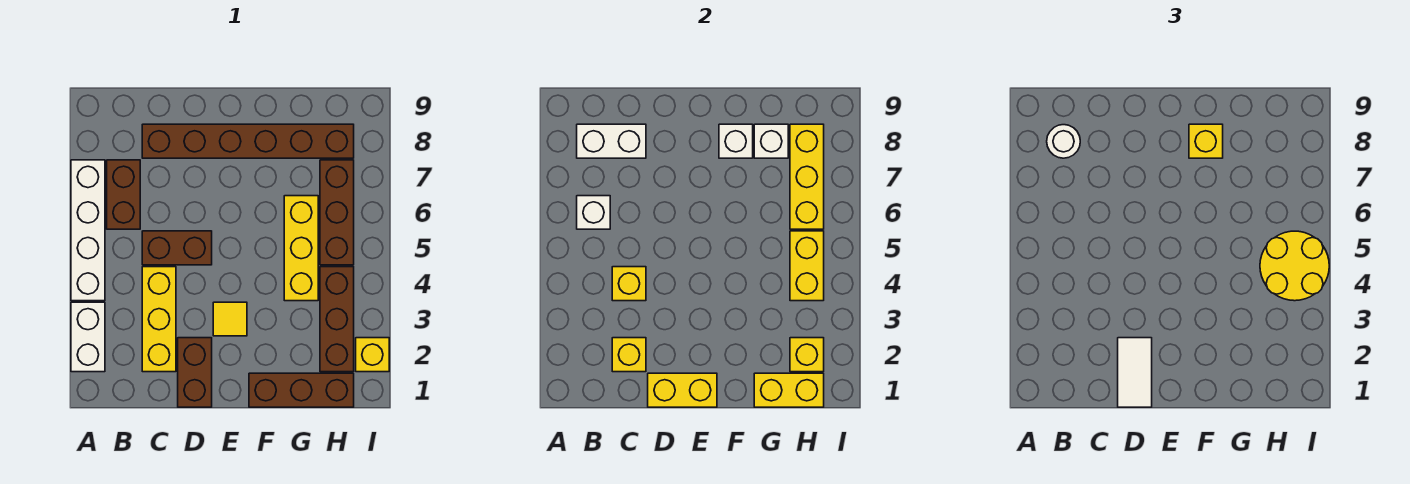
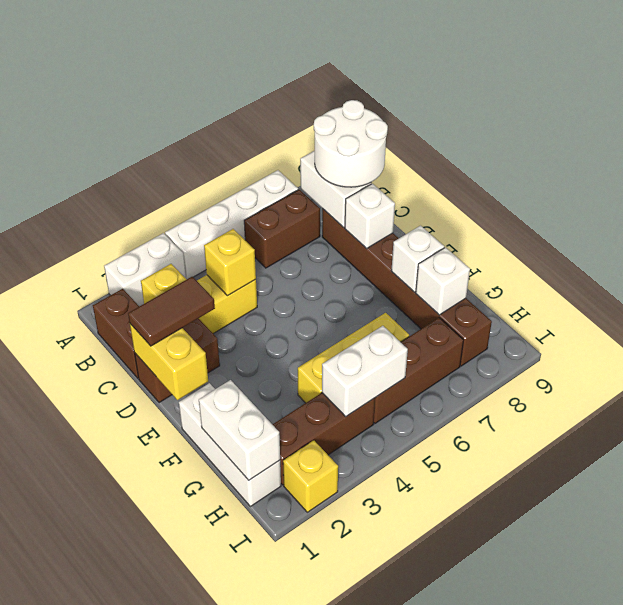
white brick B6 level 2 -> white brick D8 level 2
white round brick B8 level 3 -> white round brick B8:C9 level 3
brown brick C5:D5 level 1 -> brown brick B1:C1 level 1
white tile D1:D2 level 3 -> brown tile D1:D2 level 3
yellow tile E3 level 1 -> none
brown brick F1:H1 level 1 -> white brick F1:H1 level 1
yellow brick F8 level 3 -> none
yellow brick G1:H1 level 2 -> white brick G1:H1 level 2
yellow brick H2 level 2 -> none
yellow brick H4:H5 level 2 -> white brick H4:H5 level 2
yellow round brick H4:I5 level 3 -> none
yellow brick H6:H8 level 2 -> none

